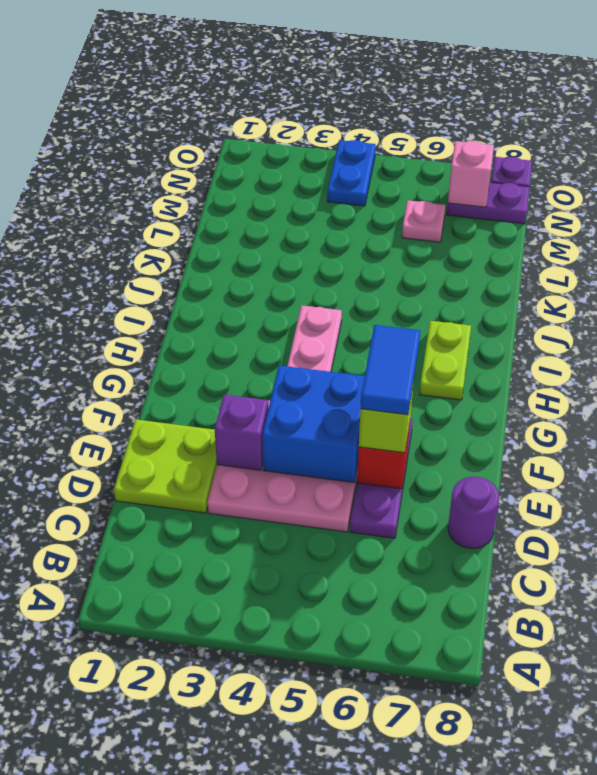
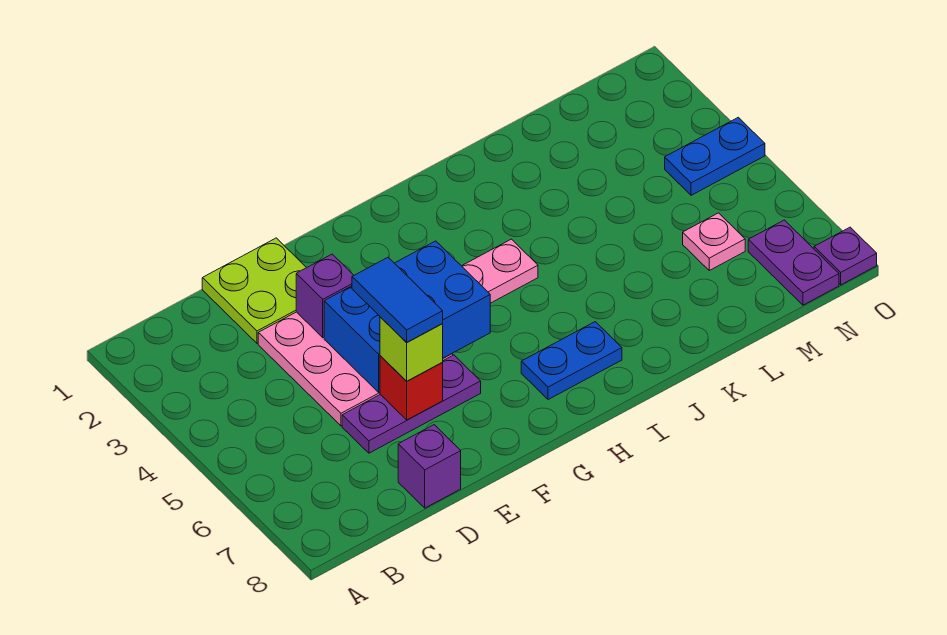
purple round brick D8 level 1 -> purple brick D8 level 1
blue brick E4:F5 level 2 -> blue brick E4:G5 level 2
blue tile E6:F6 level 4 -> blue tile E5:E6 level 4
lime plate H7:I7 level 1 -> blue plate H7:I7 level 1
pink brick N7 level 2 -> none

